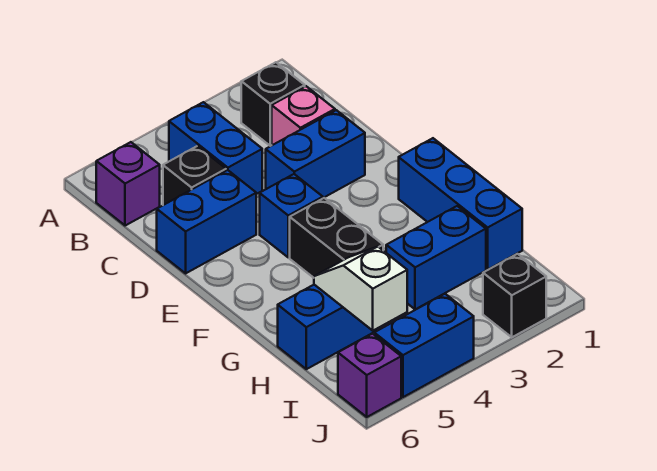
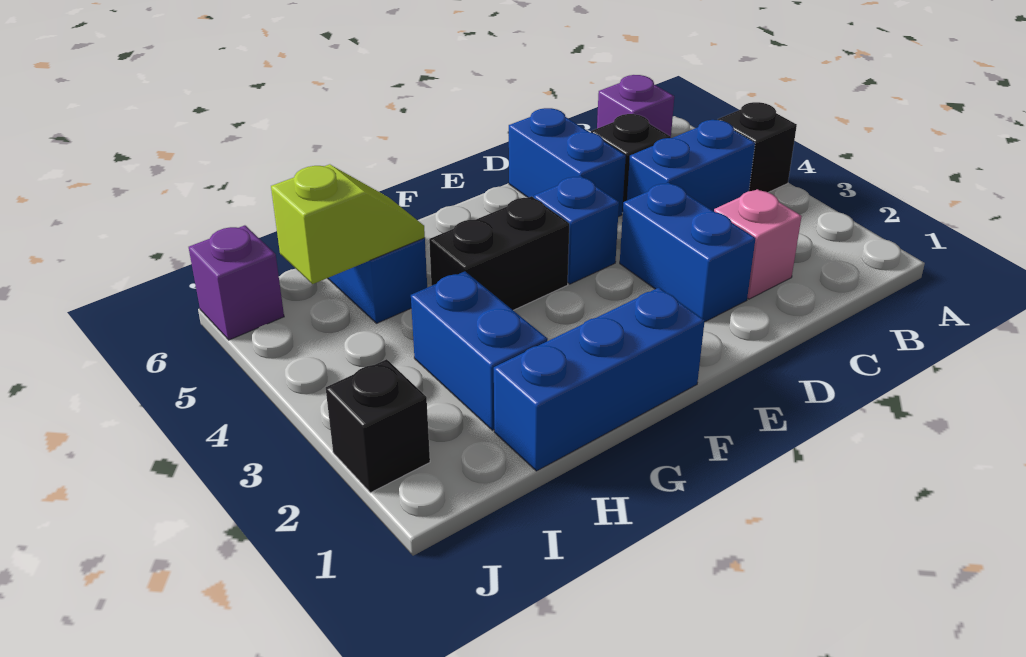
black brick B2 level 1 -> black brick A4 level 1
white slope H5:I5 level 2 top I -> lime slope H5:I5 level 2 top I
blue brick J4:J5 level 1 -> none

